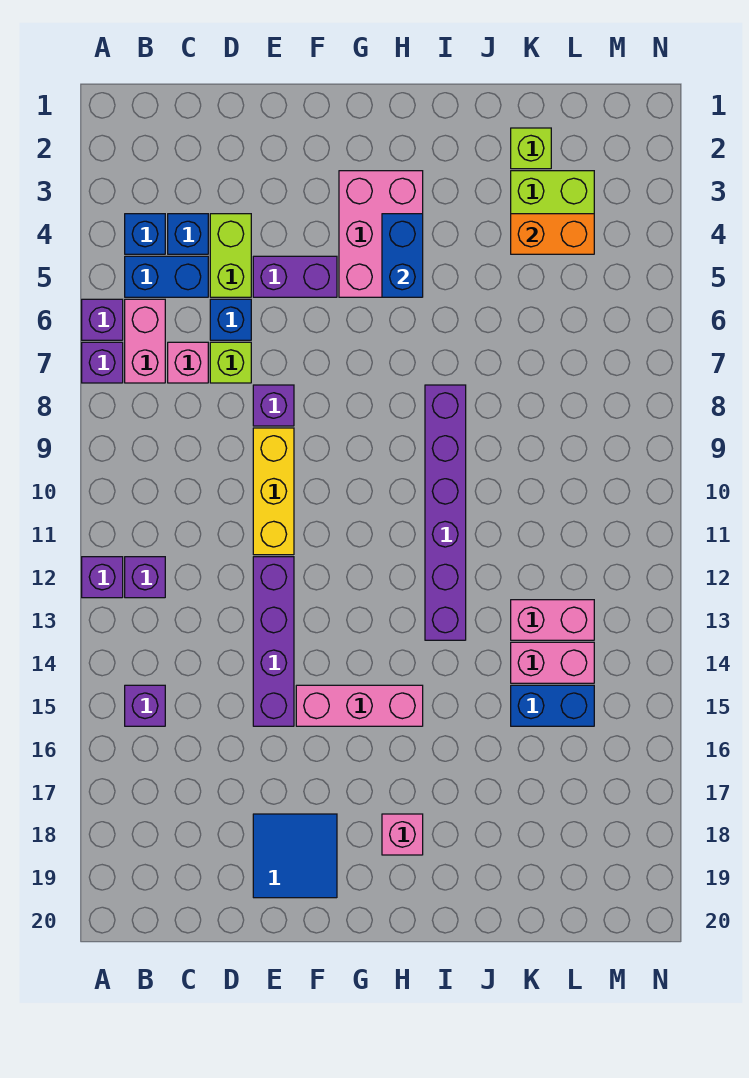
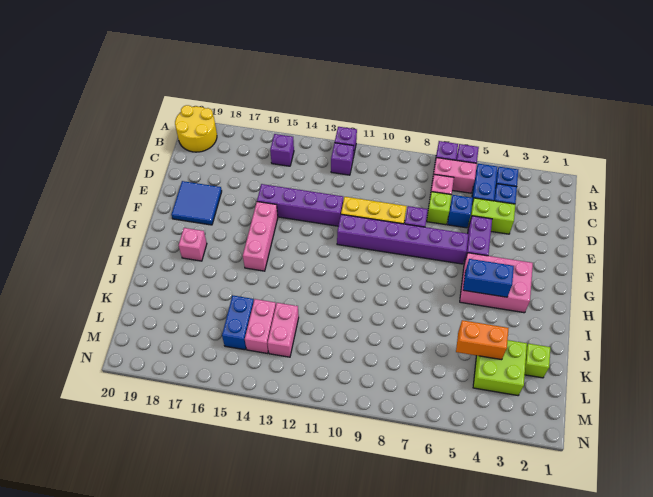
none -> yellow round brick A19:B20 level 1
purple brick I8:I13 level 1 -> purple brick F6:F11 level 1
orange brick K4:L4 level 2 -> orange brick K4:K5 level 2

